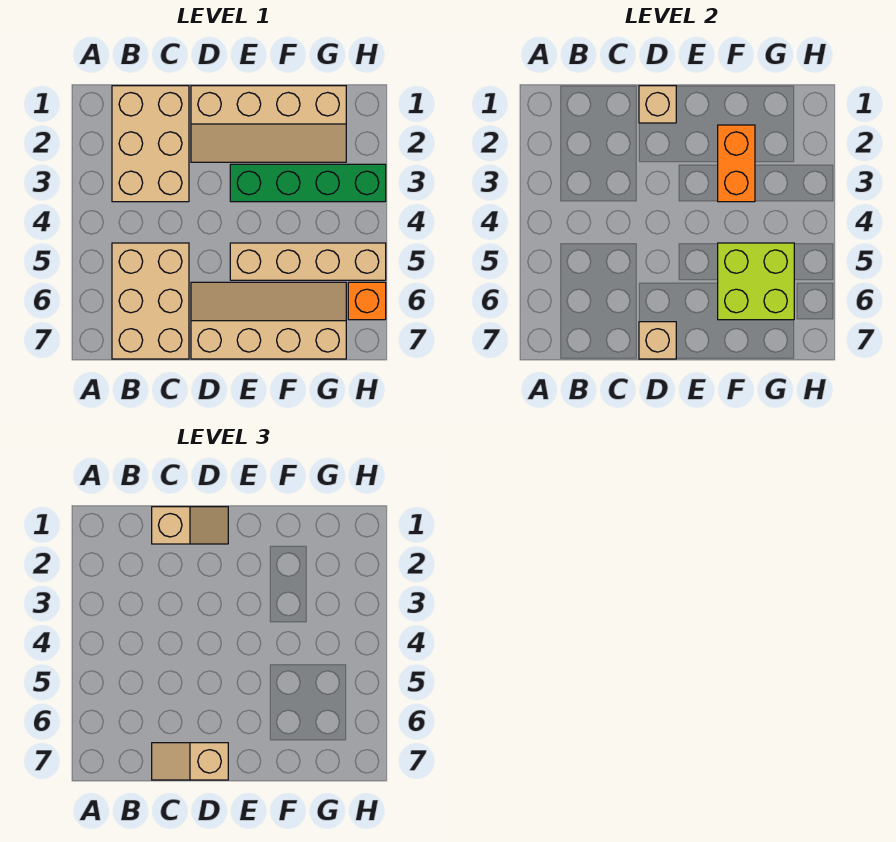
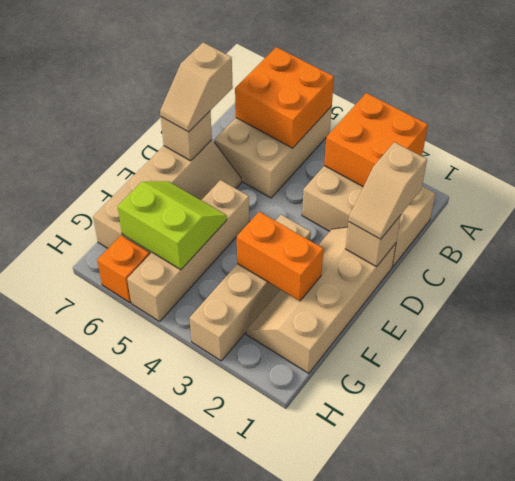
none -> orange brick A2:B3 level 2
none -> orange brick A5:B6 level 2
tan brick B5:C7 level 1 -> tan brick A5:C6 level 1
tan slope C7:D7 level 3 top D -> tan slope C7:D7 level 3 top C
green brick E3:H3 level 1 -> tan brick E3:H3 level 1
lime brick F5:G6 level 2 -> lime slope F5:G6 level 2 top G

